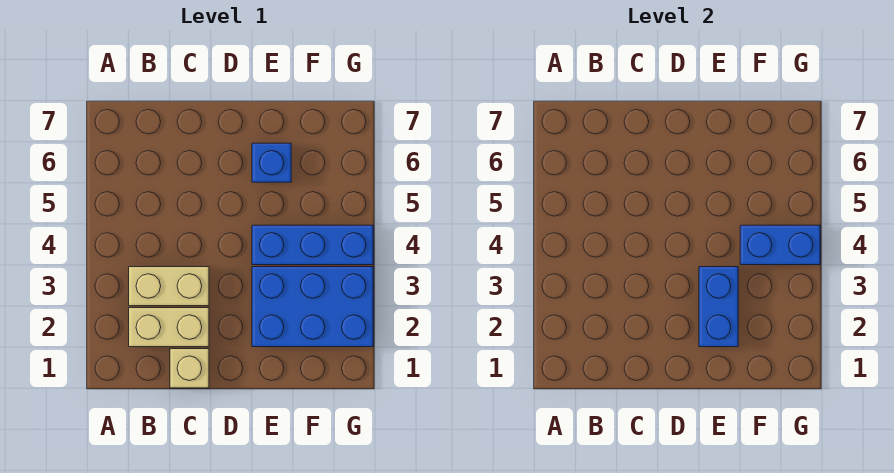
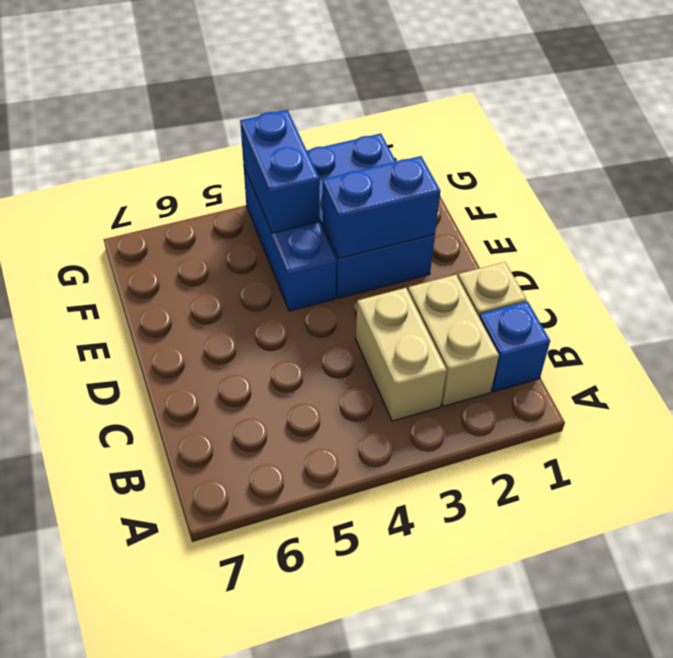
blue brick E6 level 1 -> blue brick B1 level 1

